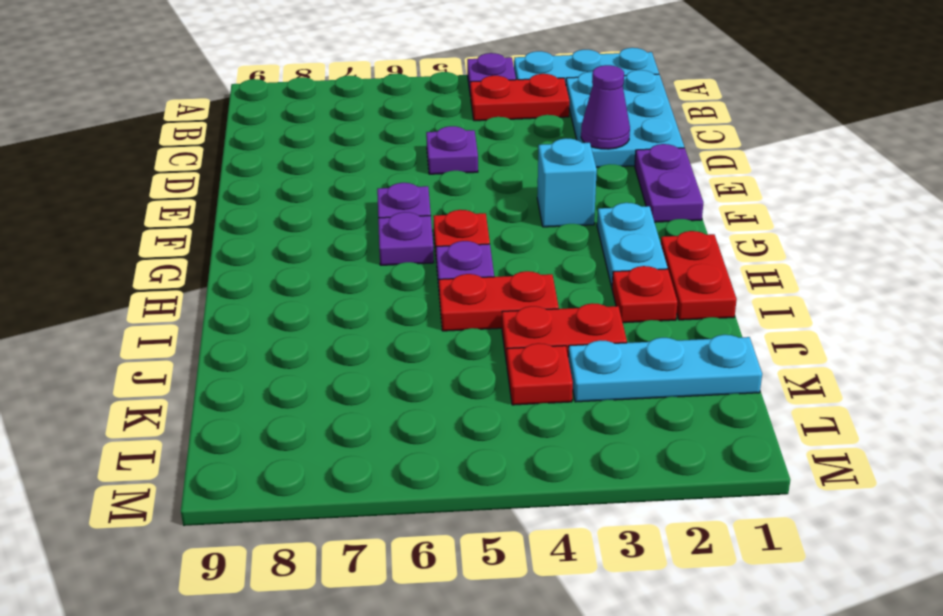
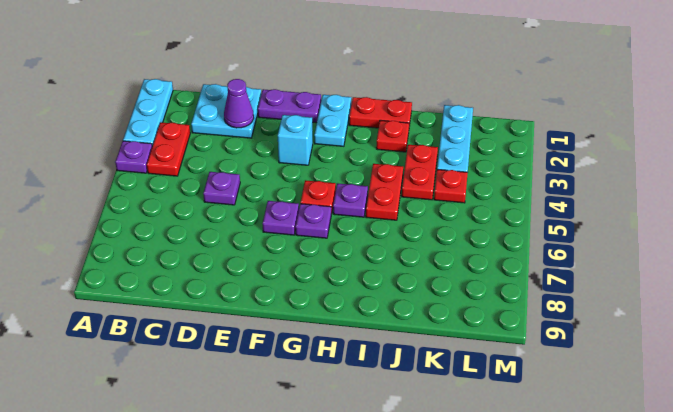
cyan plate B1:D2 level 1 -> cyan plate C1:D2 level 1
cyan plate G2:H2 level 1 -> cyan plate G1:G2 level 1

